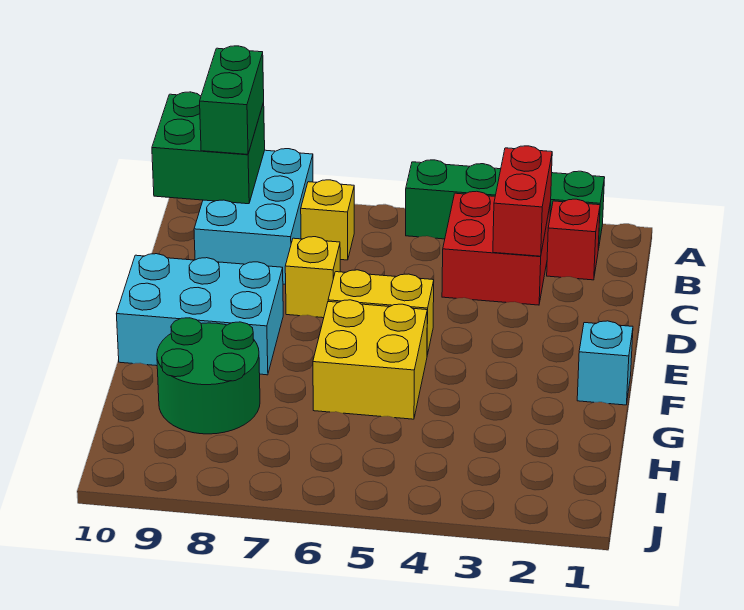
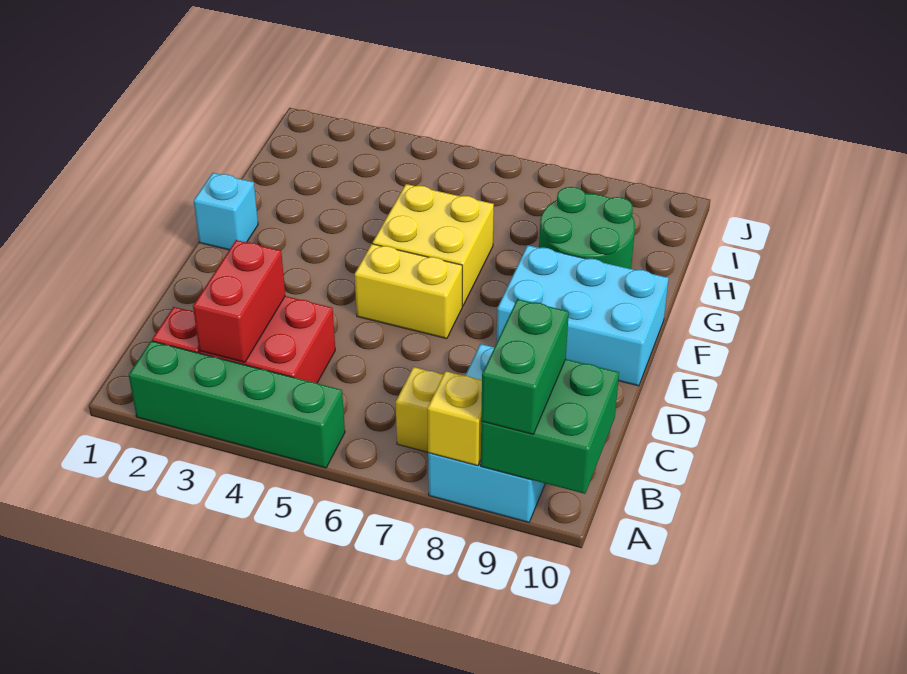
yellow brick D7 level 1 -> yellow brick A8 level 2

